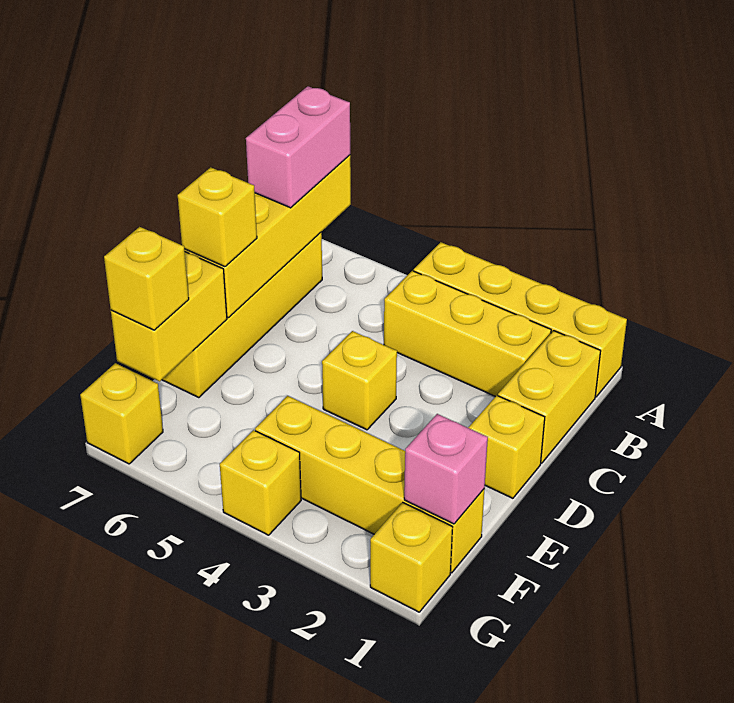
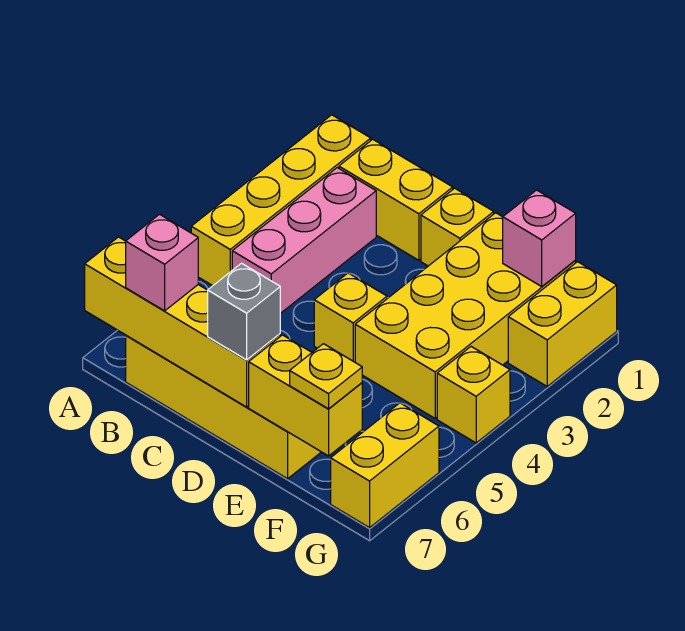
pink brick A7:B7 level 3 -> pink brick B7 level 3
yellow brick B2:B4 level 1 -> pink brick B2:B4 level 1
yellow brick D7 level 3 -> grey brick D7 level 3
yellow brick F1:F4 level 1 -> yellow brick E1:F4 level 1
yellow brick F7 level 3 -> yellow plate F7 level 3
yellow brick G1 level 1 -> yellow brick G1:G2 level 1
yellow brick G7 level 1 -> yellow brick G6:G7 level 1

